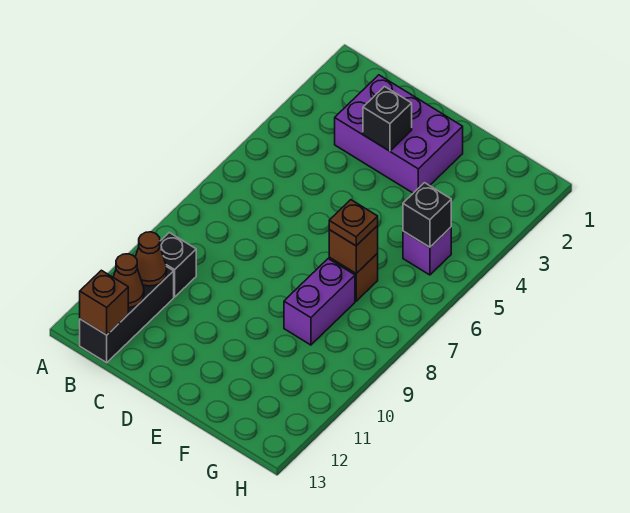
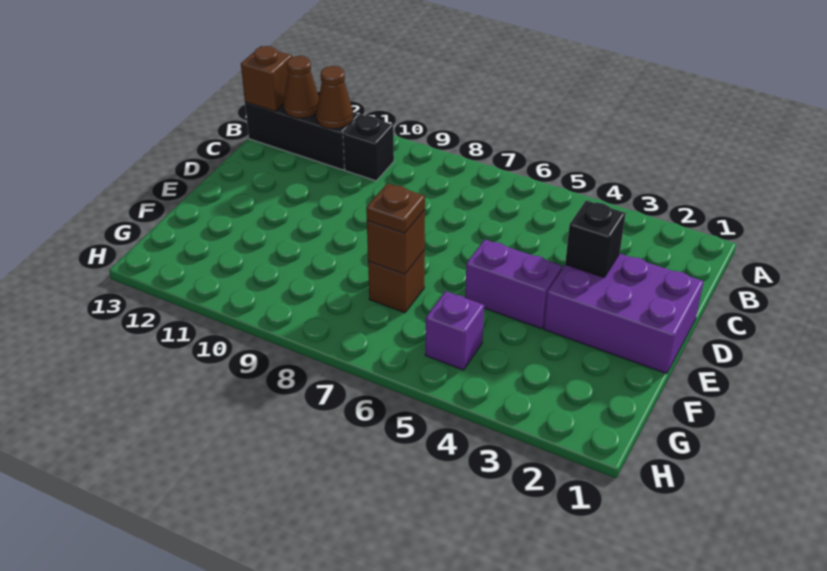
purple brick C2:E3 level 1 -> purple brick D1:E3 level 1
purple brick F8:F9 level 1 -> purple brick E4:E5 level 1
black brick G5 level 2 -> none

